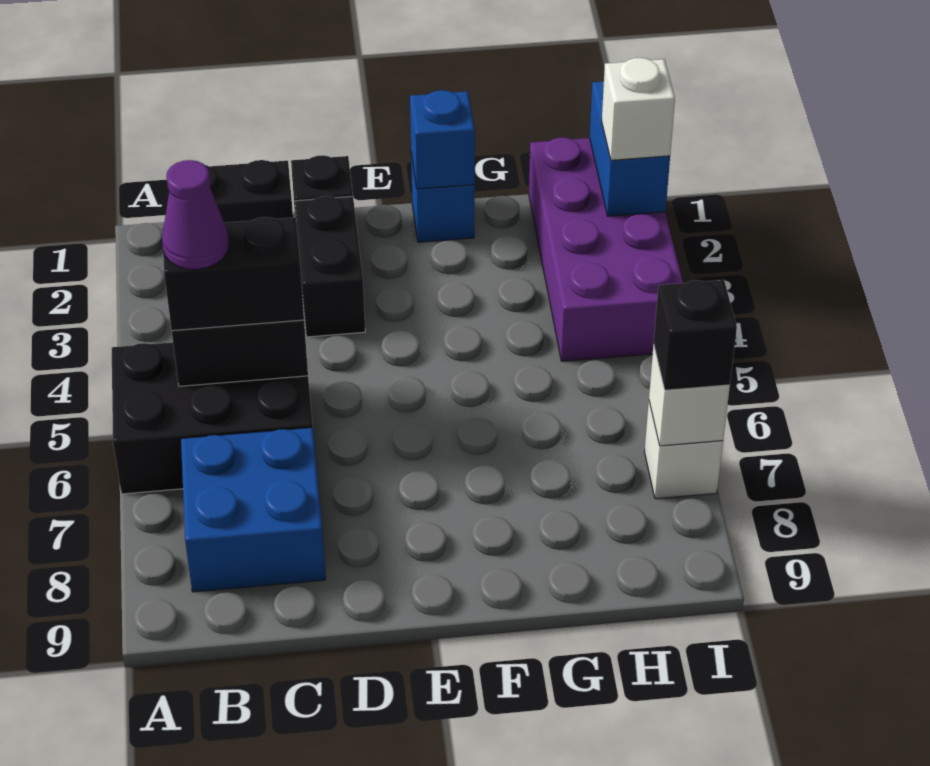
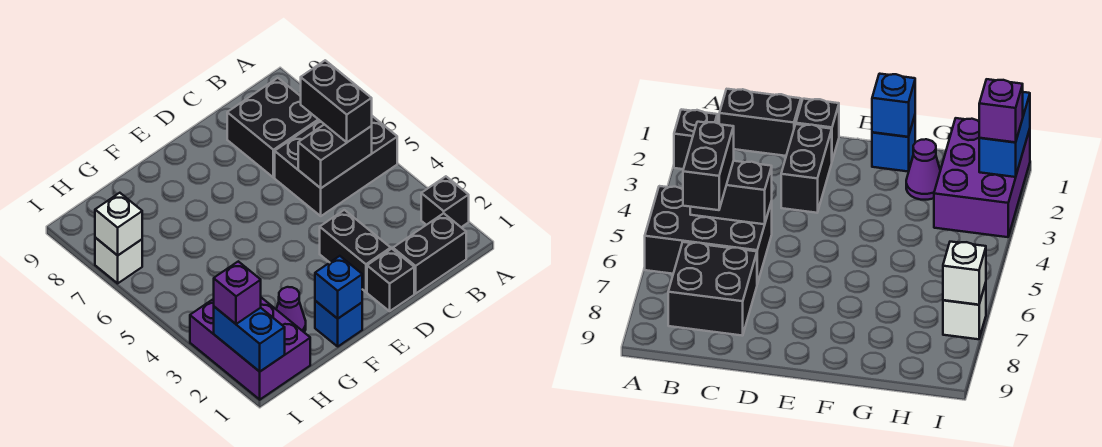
black brick B5:C5 level 3 -> black brick B5:B6 level 3
purple cone B5 level 4 -> purple cone G2 level 1
blue brick B7:C8 level 1 -> black brick B7:C8 level 1
purple brick H1:I4 level 1 -> purple brick H1:I3 level 1
white brick I2 level 3 -> purple brick I2 level 3
black brick I7 level 3 -> black brick A2 level 1

